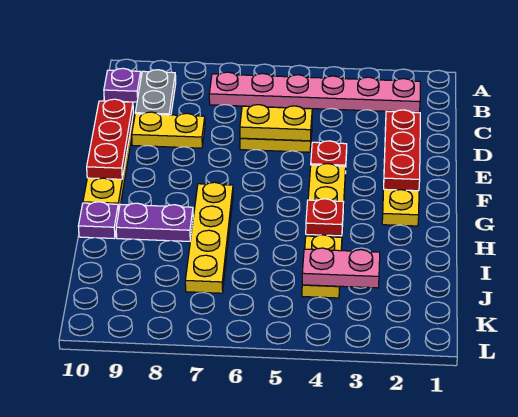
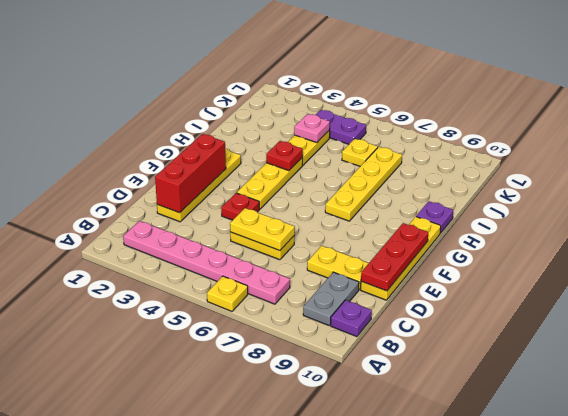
none -> yellow plate A6 level 1
red plate D2:F2 level 2 -> red brick D2:F2 level 2
purple plate H8:H9 level 1 -> purple plate K4:K5 level 1
pink plate J3:J4 level 2 -> pink plate J4 level 2
none -> yellow plate J6 level 1

